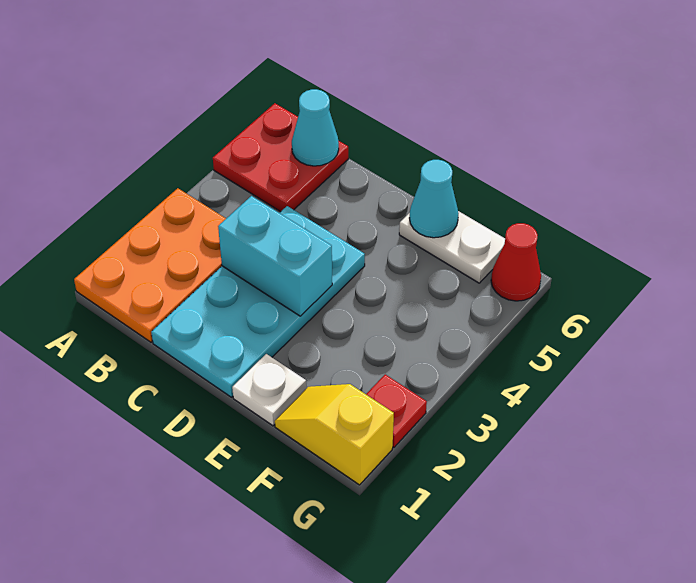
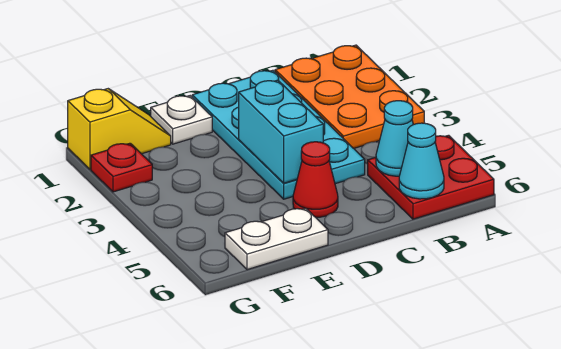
cyan brick C3:D3 level 2 -> cyan brick D3:D4 level 2
cyan cone E6 level 2 -> cyan cone B5 level 2
red cone G6 level 1 -> red cone D5 level 1

